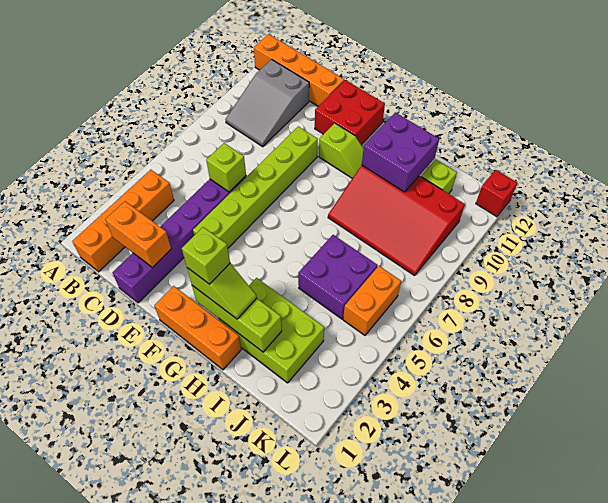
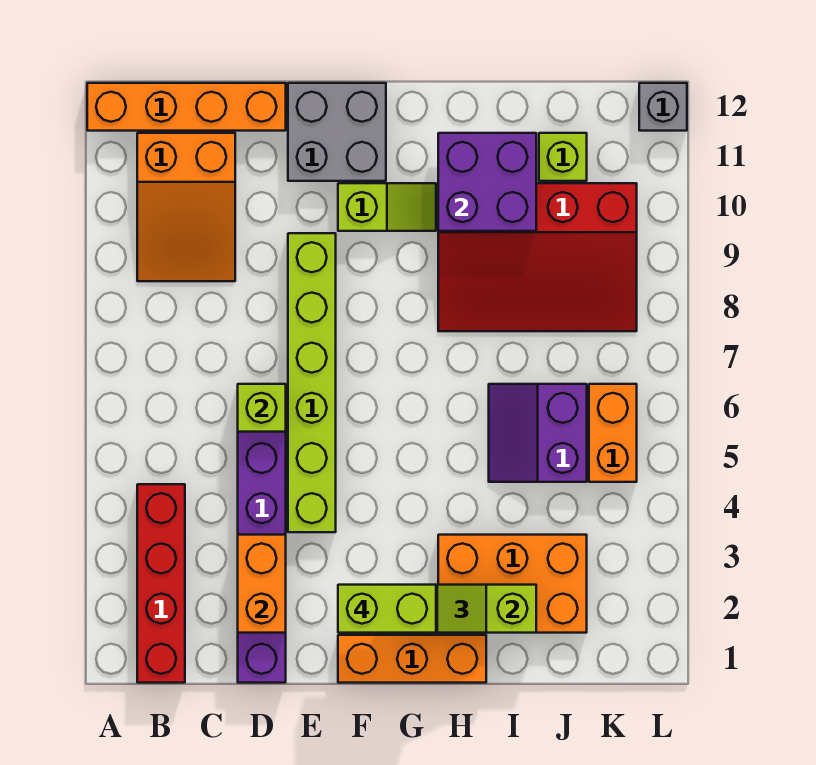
orange brick B1:B4 level 1 -> red brick B1:B4 level 1
grey slope B9:C11 level 1 top 11 -> orange slope B9:C11 level 1 top 11
orange brick C2:D2 level 2 -> orange brick D2:D3 level 2
red brick E11:F12 level 1 -> grey brick E11:F12 level 1
lime brick G2 level 4 -> lime brick F2:G2 level 4
lime brick H2:J3 level 1 -> orange brick H2:J3 level 1
purple brick I5:J6 level 1 -> purple slope I5:J6 level 1 top J
red brick L12 level 1 -> grey brick L12 level 1

